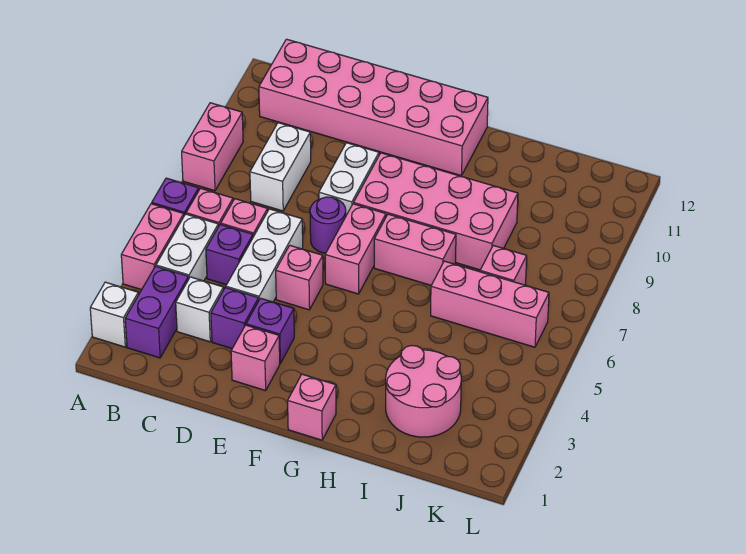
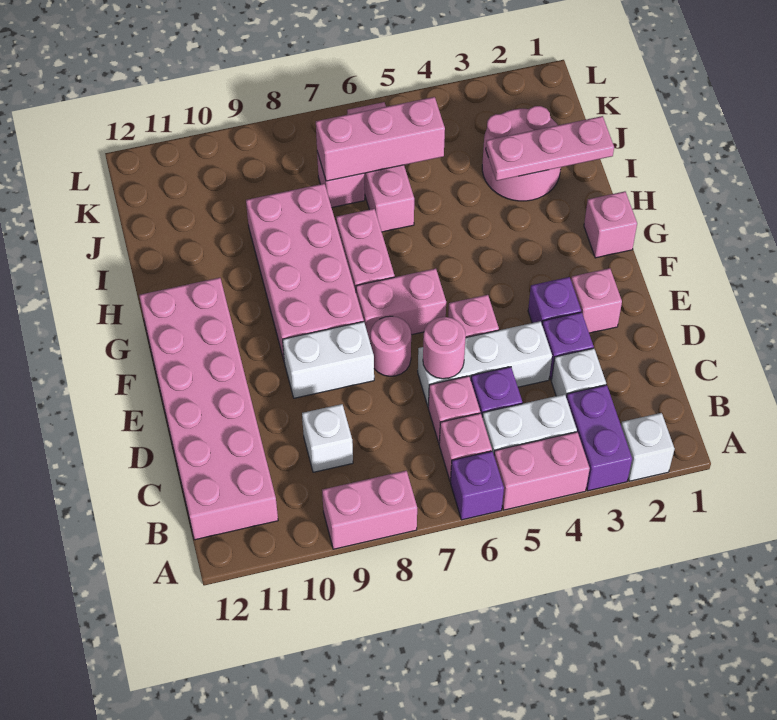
purple brick B2:B3 level 1 -> purple brick A3:B3 level 1
white brick C8:C9 level 1 -> white brick C9 level 1
none -> pink round brick D6 level 2
purple round brick E7 level 1 -> pink round brick E7 level 1
none -> pink plate I1:I3 level 2
none -> pink brick J5:J7 level 2

